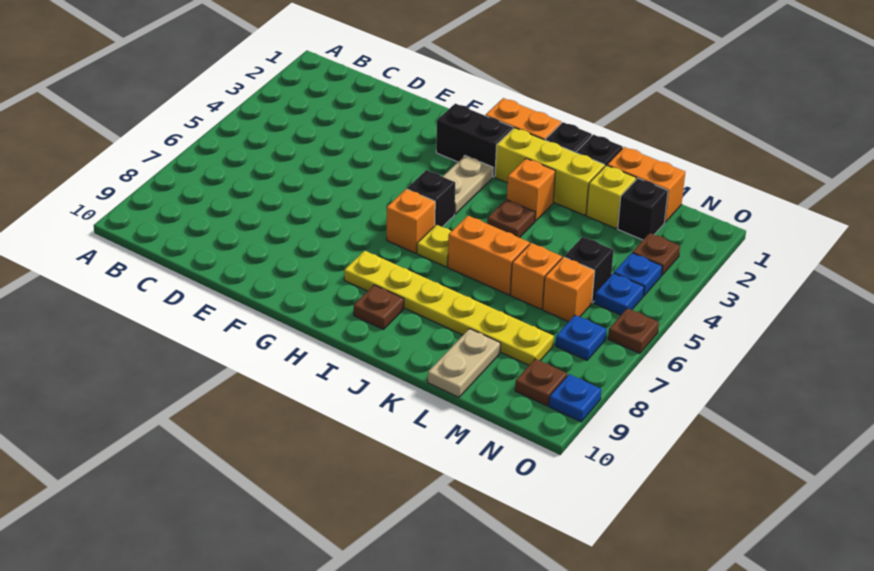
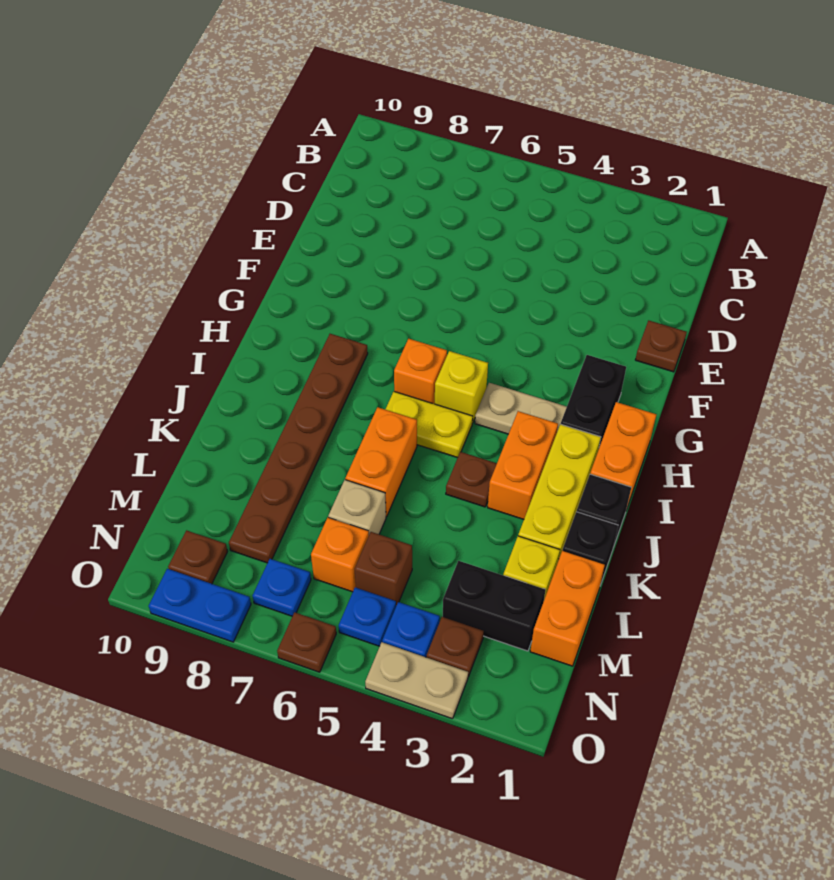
black brick H5 level 1 -> yellow brick H5 level 1
yellow plate H8:M8 level 1 -> brown plate H8:M8 level 1
yellow plate I6 level 1 -> yellow plate I5:I6 level 1
brown plate I9 level 1 -> brown plate E1 level 1
orange brick J3 level 1 -> orange brick I3:J3 level 1
orange brick L6 level 1 -> tan brick L6 level 1
tan plate L9:L10 level 1 -> tan plate O3:O4 level 1
black brick M2 level 1 -> black brick M2:M3 level 1
black brick M5 level 1 -> brown brick M5 level 1
blue plate O9 level 1 -> blue plate O8:O9 level 1

